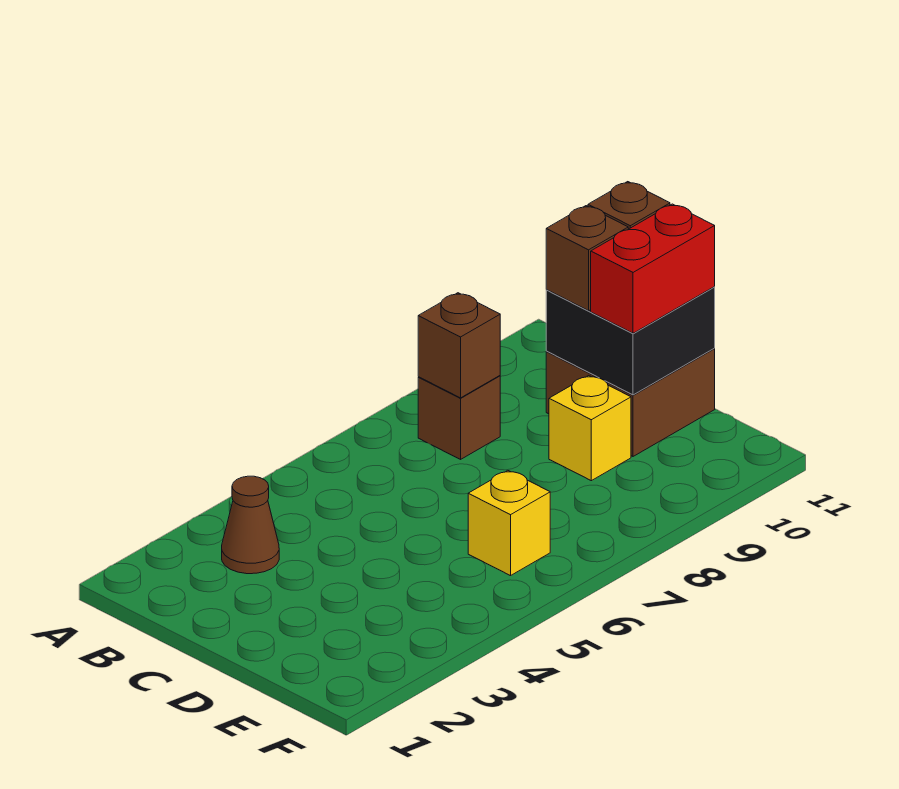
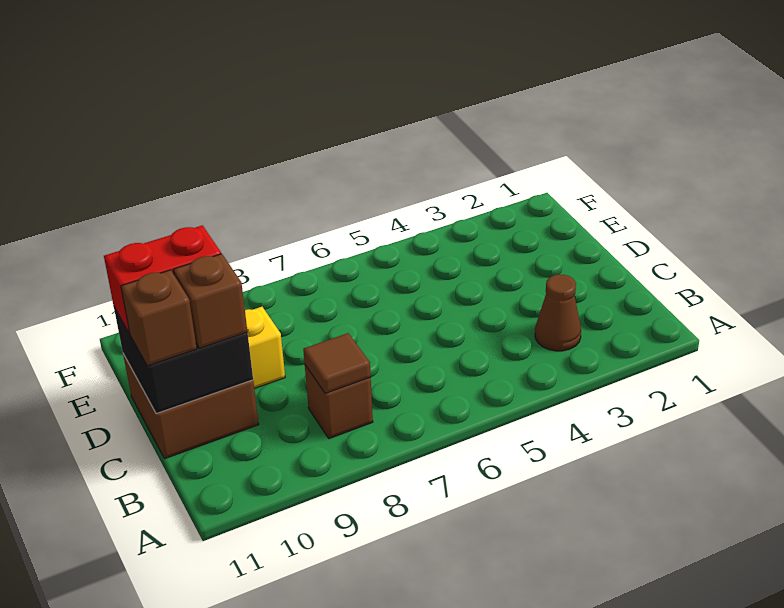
brown brick B8 level 2 -> brown tile B8 level 2
yellow brick E6 level 1 -> none

